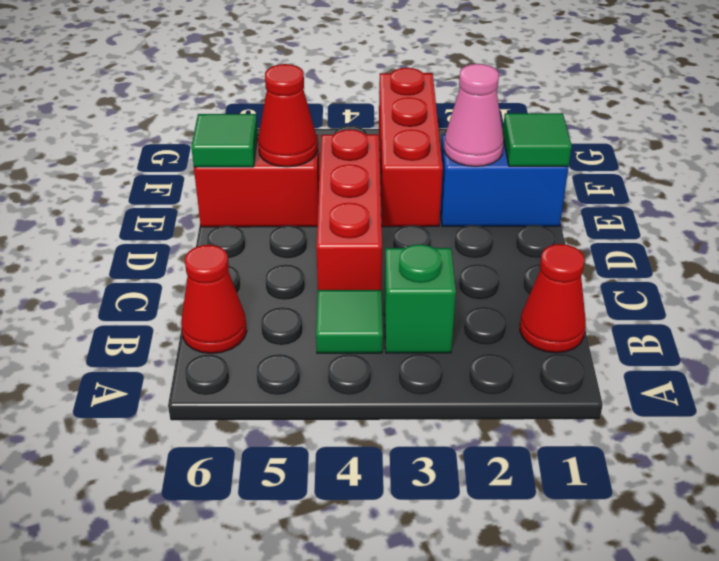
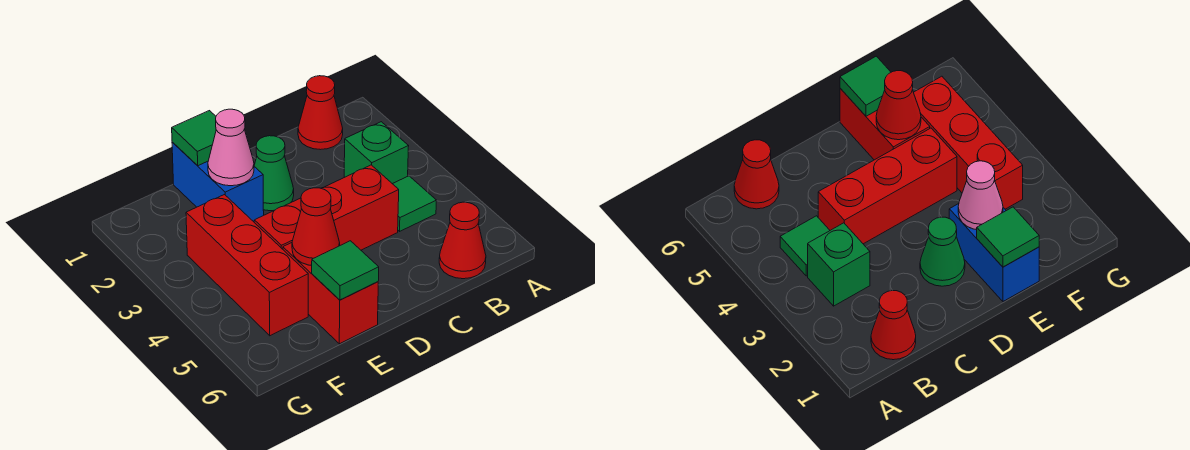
none -> green cone D2 level 1
red brick E3:G3 level 1 -> red brick F3:F5 level 1

